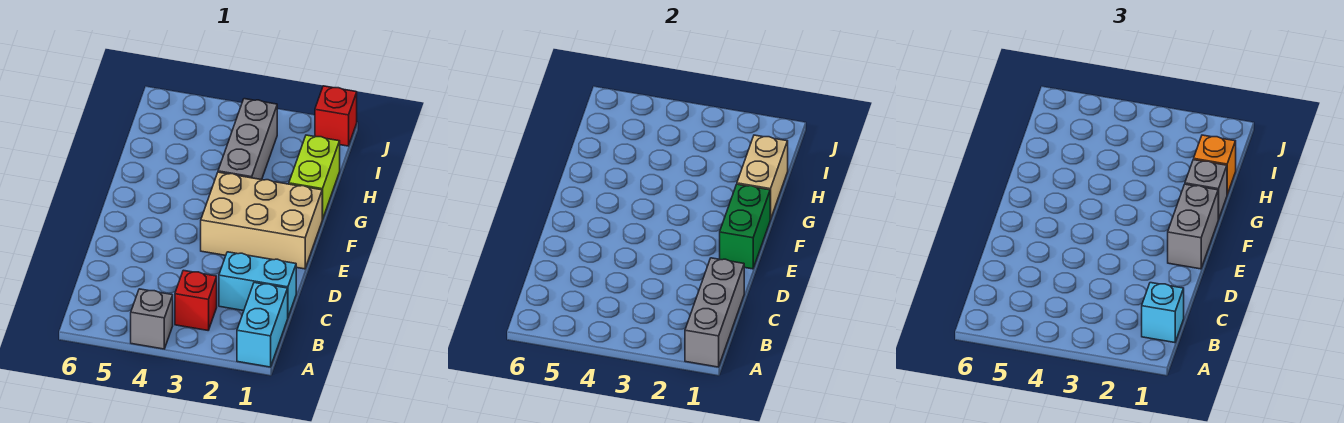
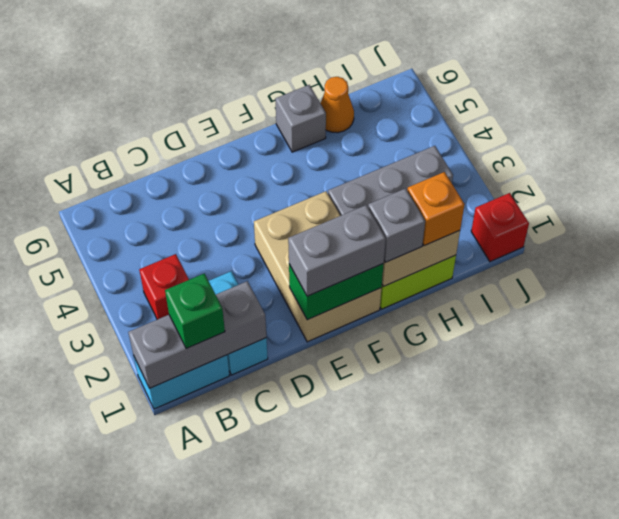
grey brick A4 level 1 -> grey brick G6 level 1
cyan brick B1 level 3 -> green brick B1 level 3
none -> orange cone H6 level 1

